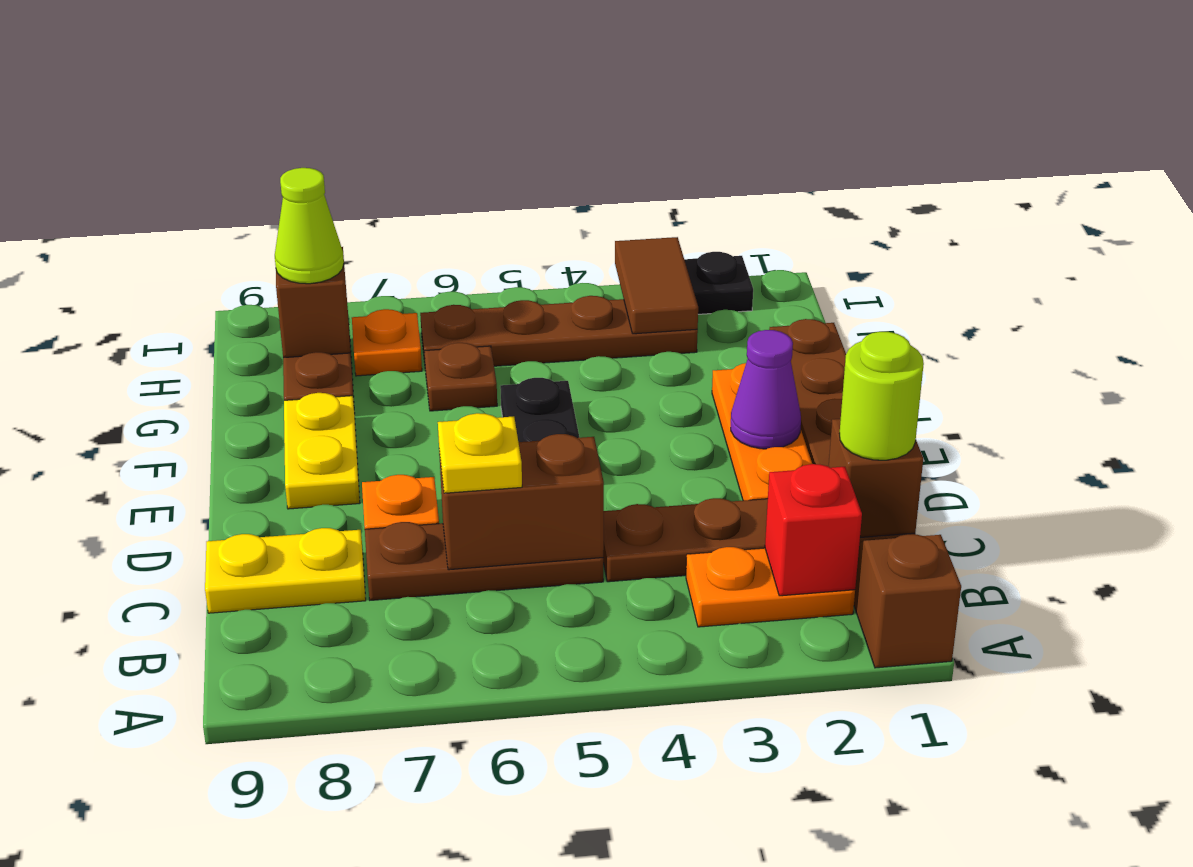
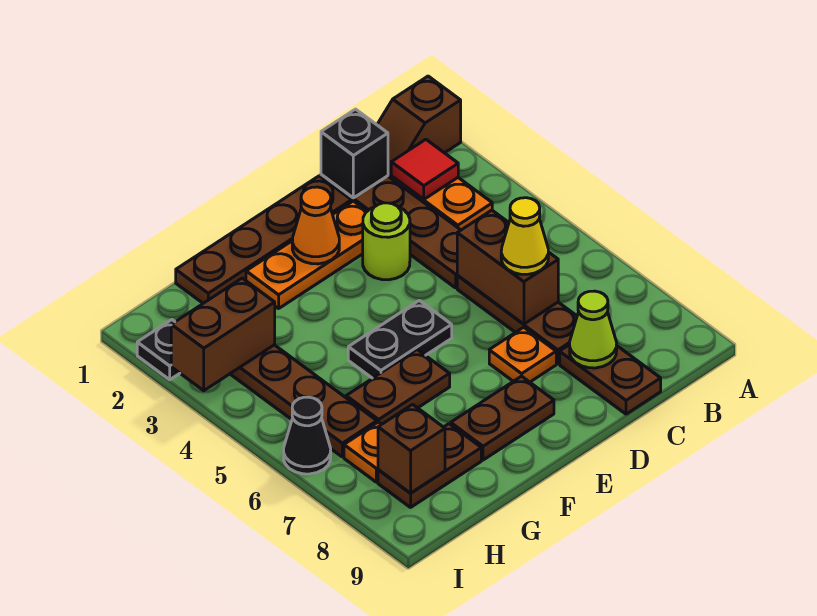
red brick B2 level 2 -> red tile B2 level 2
brown brick C1 level 2 -> black brick C1 level 2
lime round brick C1 level 3 -> lime round brick D3 level 1
yellow plate C6 level 3 -> yellow cone C6 level 3
yellow plate C8:C9 level 1 -> brown plate C8:C9 level 1
purple cone E2 level 2 -> orange cone E2 level 2
yellow plate E8:F8 level 1 -> brown plate E8:F8 level 1
brown plate G6 level 1 -> brown plate F6:G6 level 1
brown tile H3:I3 level 2 -> brown brick H3:I3 level 2
lime cone H8 level 3 -> lime cone C8 level 2
none -> black cone I6 level 1

